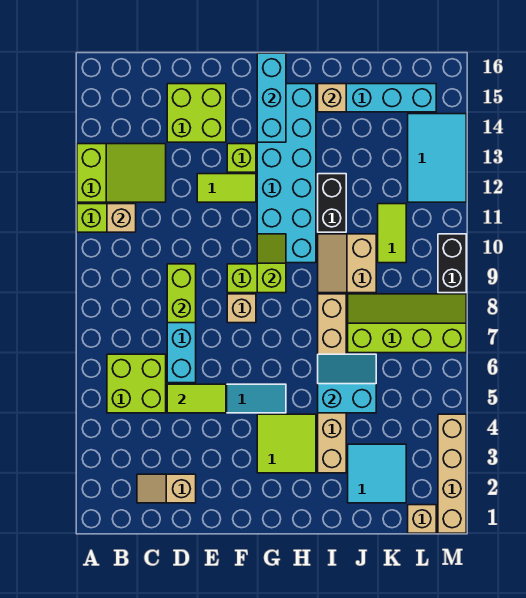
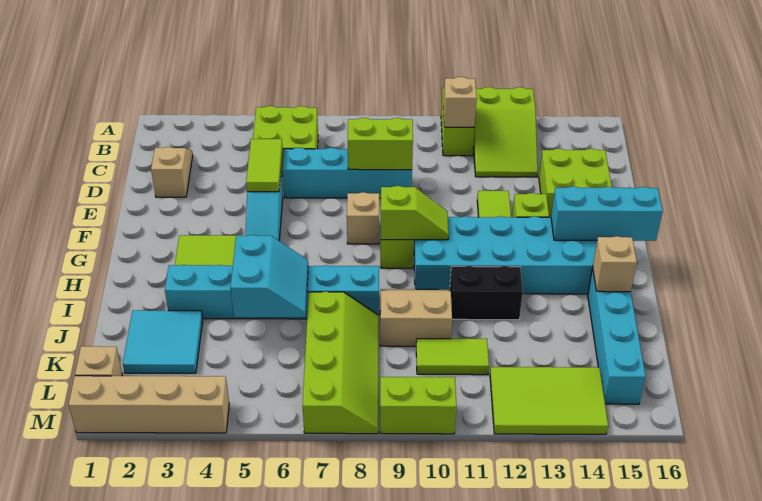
tan brick I3:I8 level 1 -> cyan brick I3:I8 level 1
cyan tile L12:M14 level 1 -> lime tile L12:M14 level 1
black brick M9:M10 level 1 -> lime brick M9:M10 level 1

